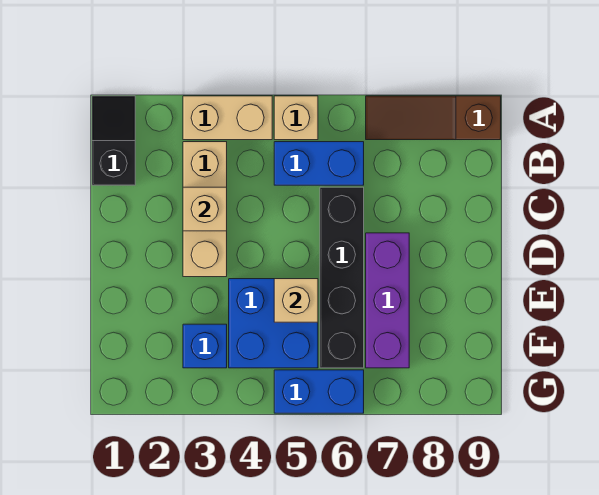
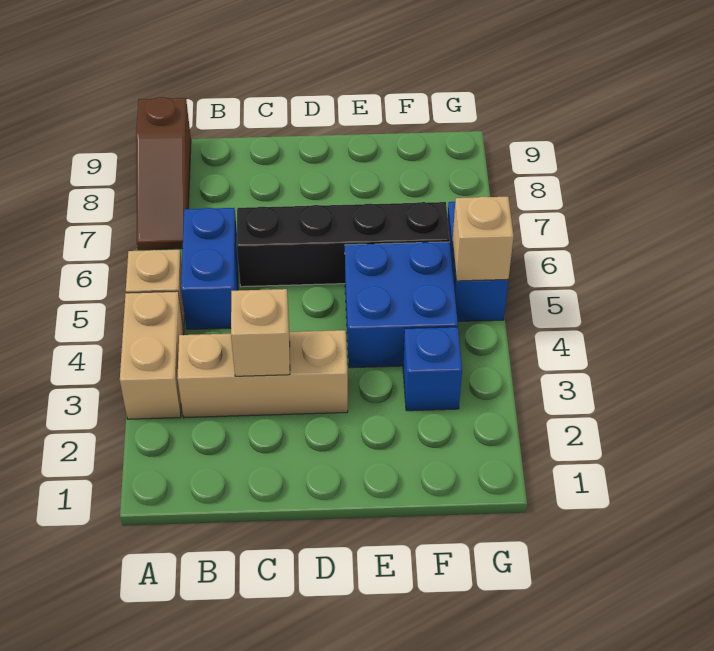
black slope A1:B1 level 1 top B -> none
purple brick D7:F7 level 1 -> none
tan brick E5 level 2 -> tan brick G5 level 2

